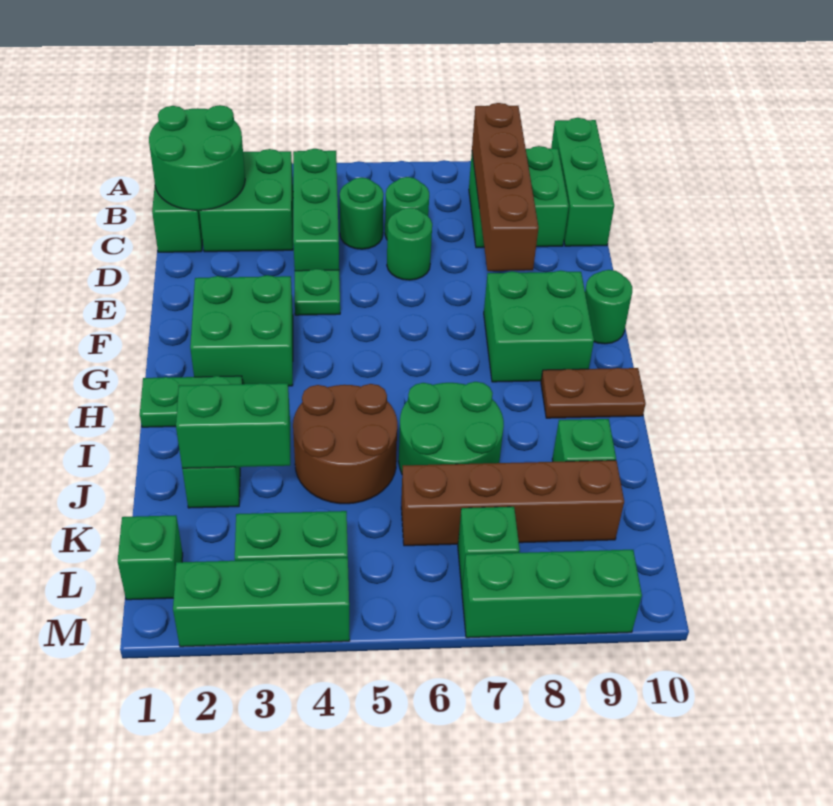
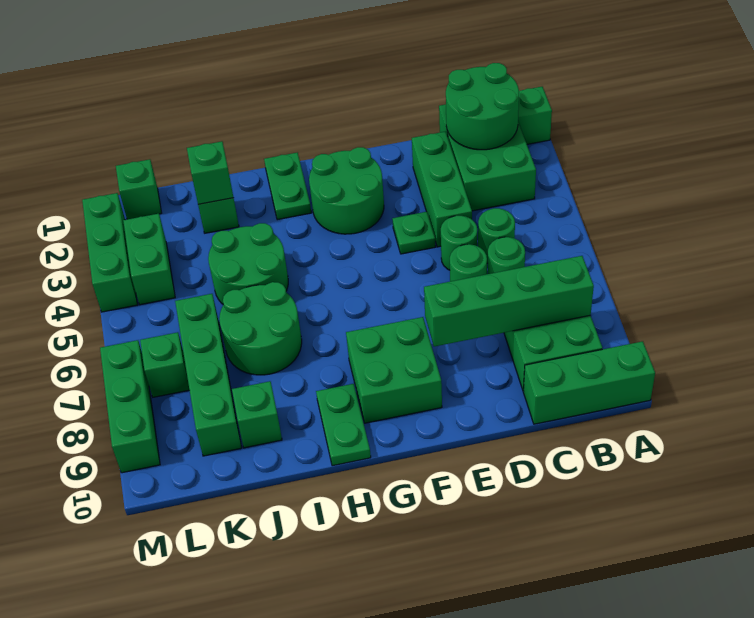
green brick B4:D4 level 1 -> green brick D2:D4 level 1
brown brick B8:E8 level 2 -> green brick B8:E8 level 2
green brick F2:G3 level 1 -> green round brick F2:G3 level 1
green round brick F10 level 1 -> green round brick D5 level 1
brown plate H9:H10 level 1 -> green plate H9:H10 level 1
brown round brick I4:J5 level 1 -> green round brick I4:J5 level 1
green brick J2:J3 level 2 -> green brick J2 level 2
brown brick K6:K9 level 1 -> green brick K6:K9 level 1

